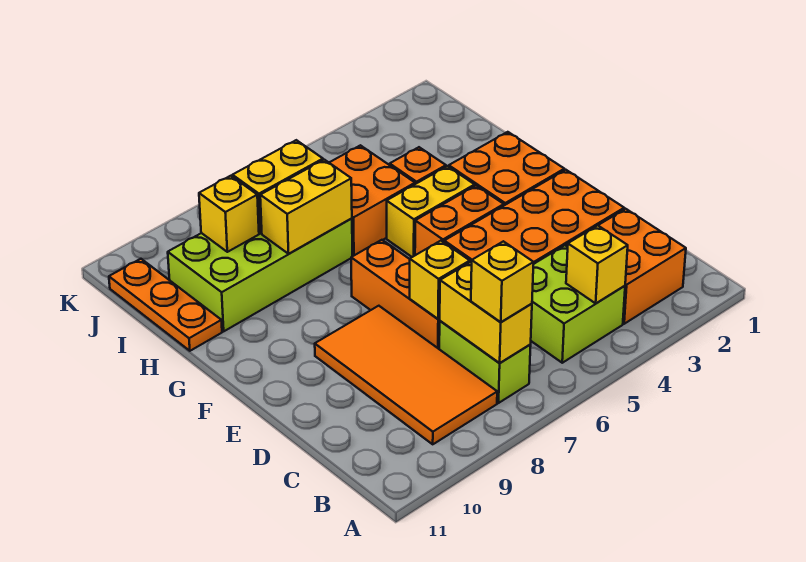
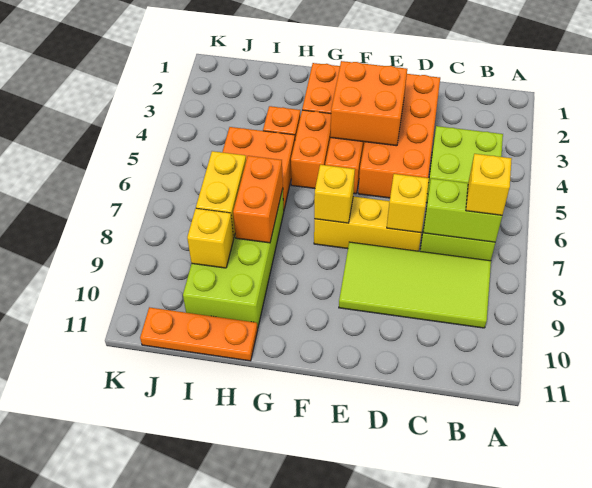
orange brick B2:C3 level 1 -> orange brick E3:F4 level 2
yellow brick B4 level 2 -> yellow brick F7 level 2
yellow brick B7:C7 level 2 -> lime brick B7:C7 level 2
orange tile B8:E9 level 1 -> lime tile B8:E9 level 1
orange brick D7:F7 level 1 -> yellow brick D7:F7 level 1
yellow brick G4:G5 level 1 -> orange brick G4:G5 level 1
yellow brick H7:H8 level 2 -> orange brick H7:H8 level 2

